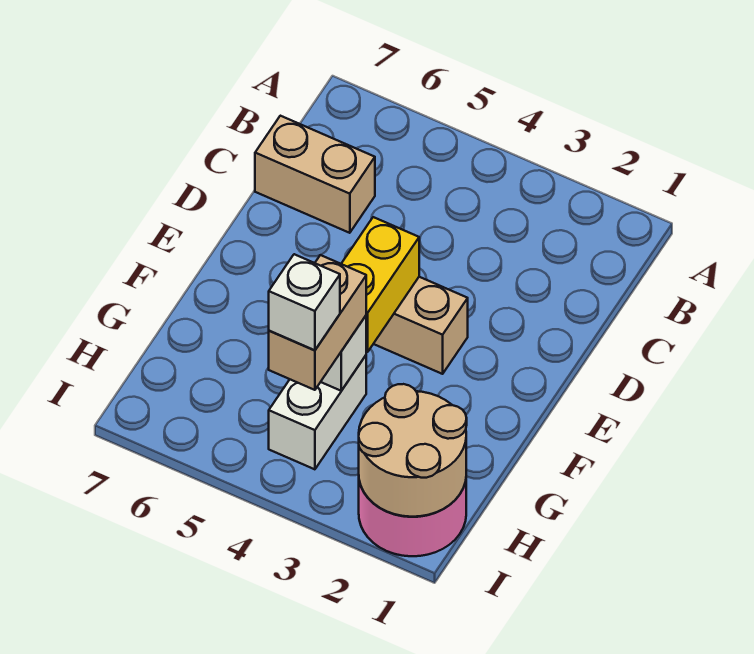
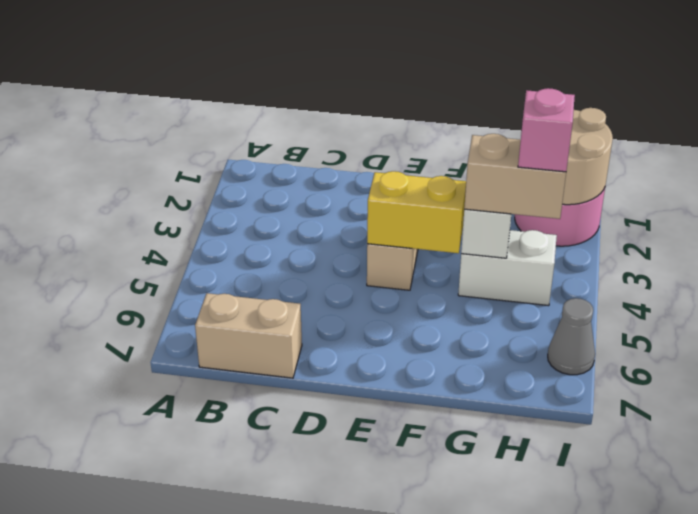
tan brick C6:C7 level 1 -> tan brick B7:C7 level 1
white brick H4 level 4 -> pink brick H4 level 4
none -> grey cone I6 level 1

